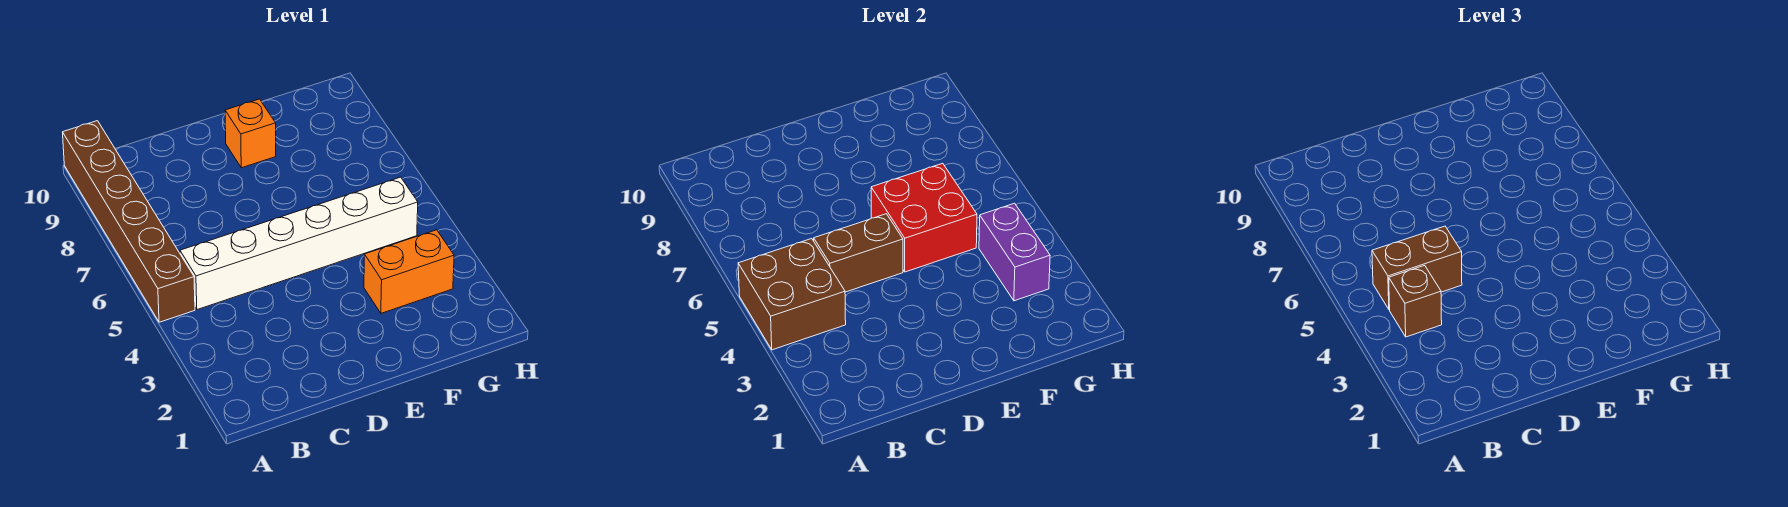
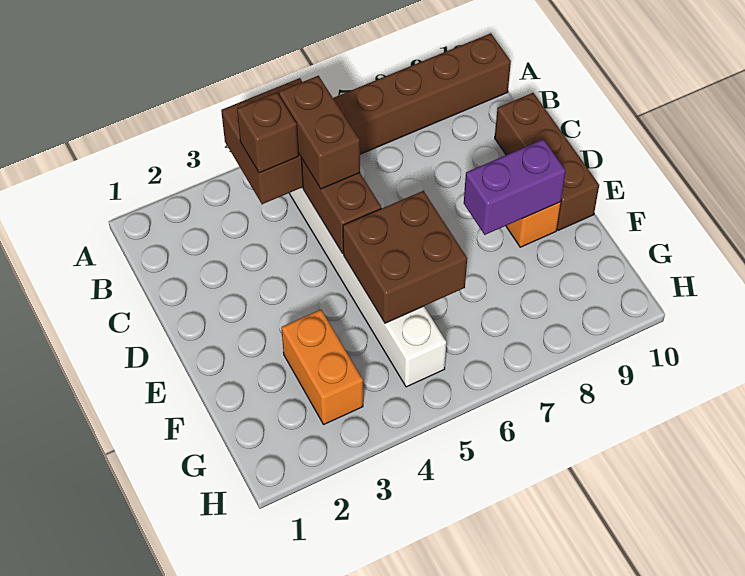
none -> brown brick C10:E10 level 1
red brick E5:F6 level 2 -> brown brick E5:F6 level 2
purple brick G3:G4 level 2 -> purple brick E8:E9 level 2

